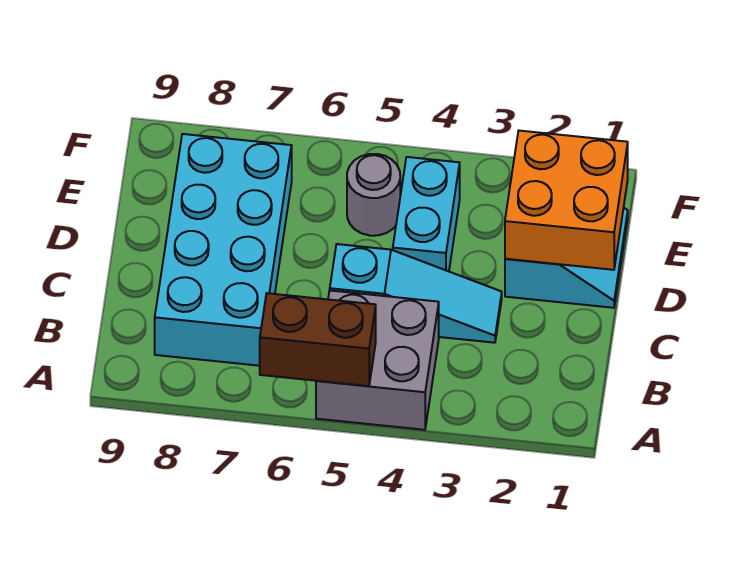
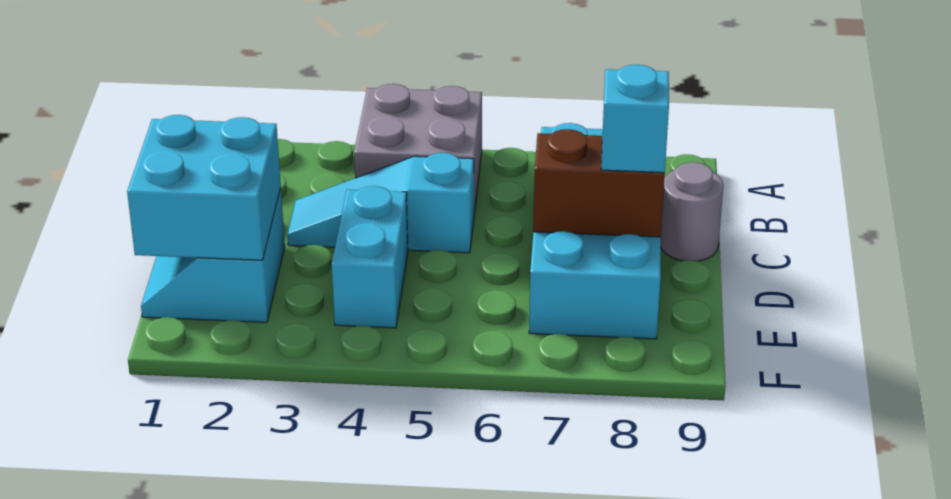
brown brick A5:A6 level 2 -> brown brick D7:D8 level 2
orange brick D1:E2 level 2 -> cyan brick D1:E2 level 2
none -> cyan brick D8 level 3
grey round brick E5 level 1 -> grey round brick C9 level 1

